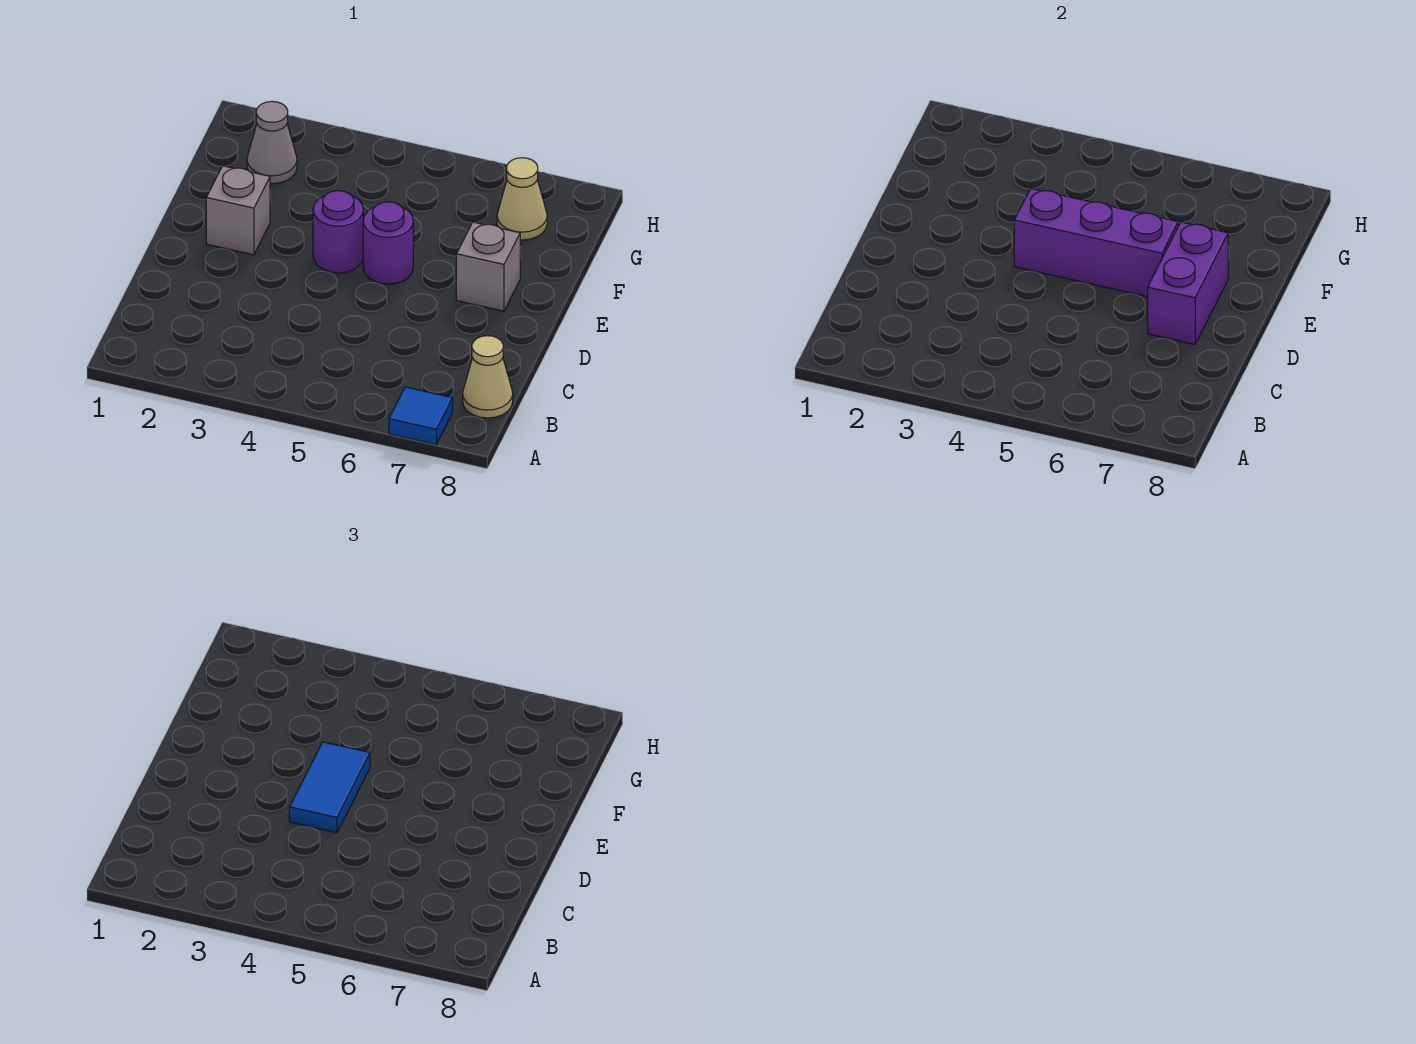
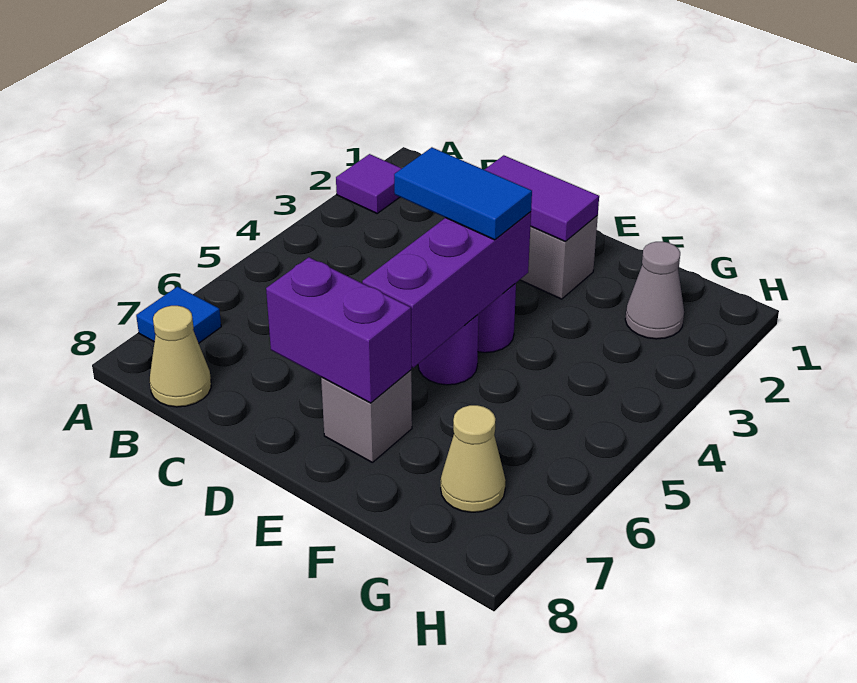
none -> purple tile A2 level 1
none -> purple tile D2:E2 level 2

